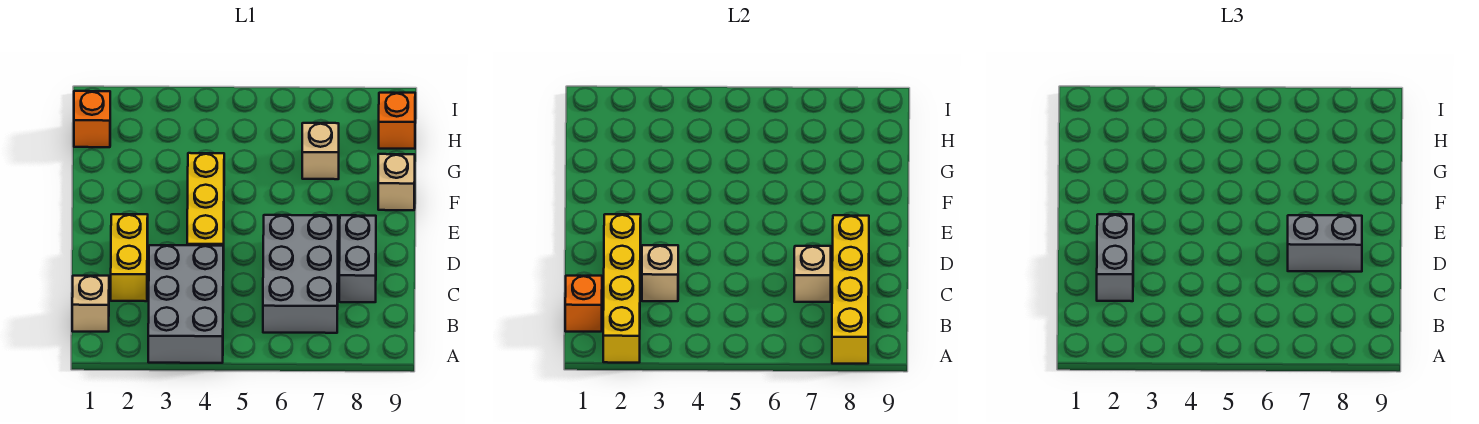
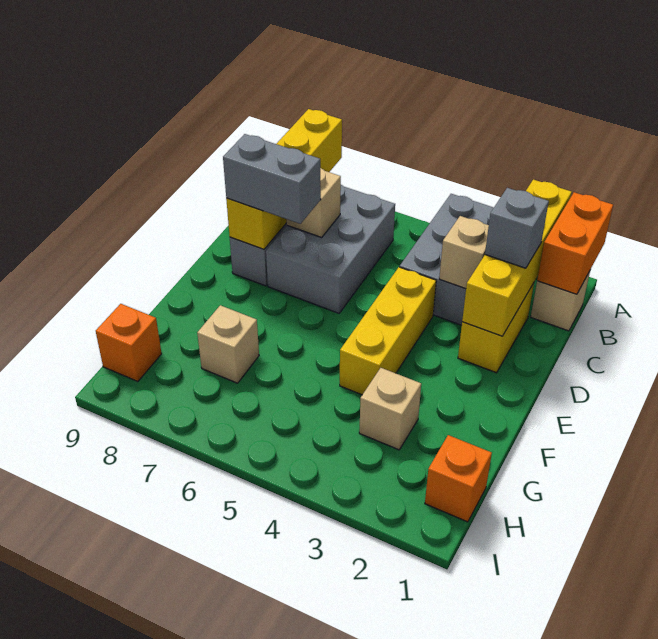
orange brick B1 level 2 -> orange brick A1:B1 level 2
grey brick C2:D2 level 3 -> grey brick C2 level 3
tan brick F9 level 1 -> tan brick G3 level 1

